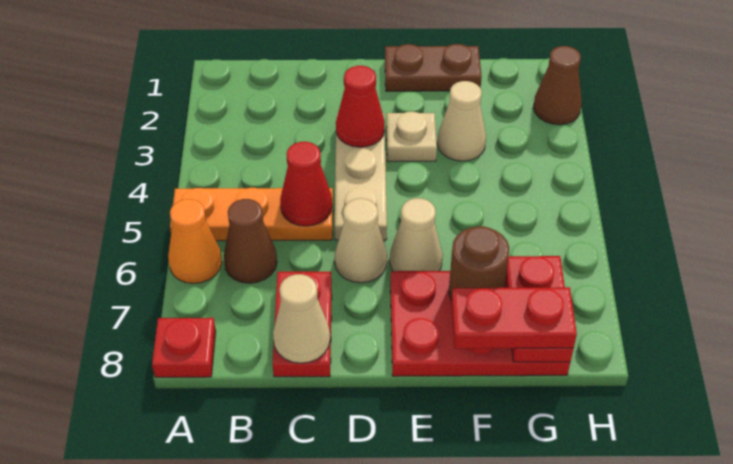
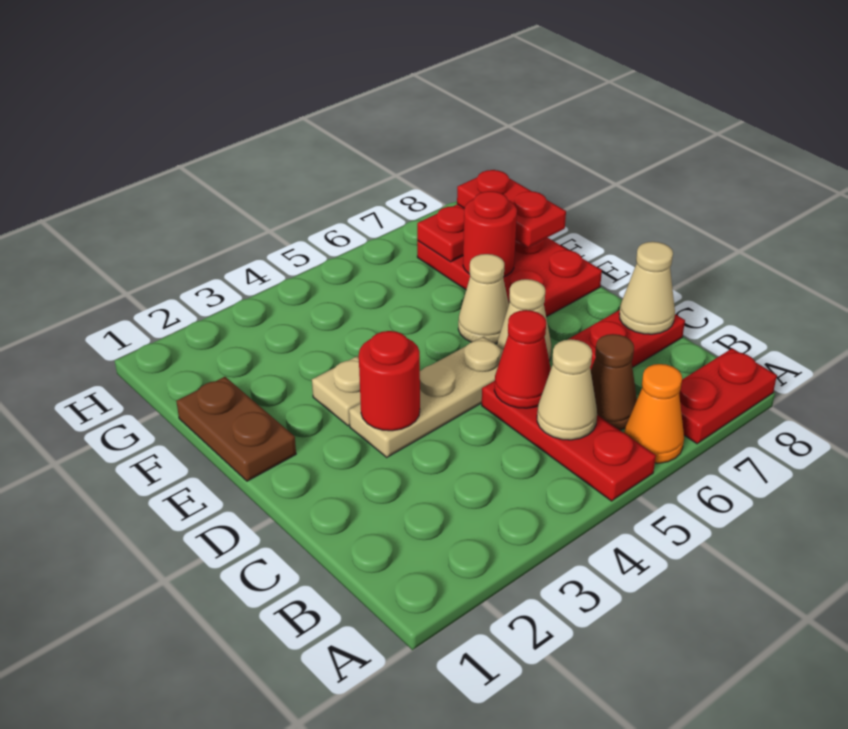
orange plate A5:C5 level 1 -> red plate A5:C5 level 1
red plate A8 level 1 -> red plate A7:A8 level 1
red cone D3 level 2 -> red round brick D3 level 2
tan cone F3 level 1 -> tan cone B5 level 2
brown round brick F7 level 2 -> red round brick F7 level 2
brown cone H2 level 1 -> none

